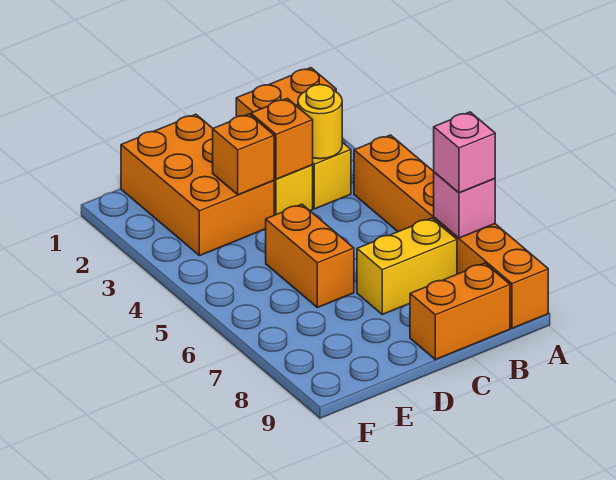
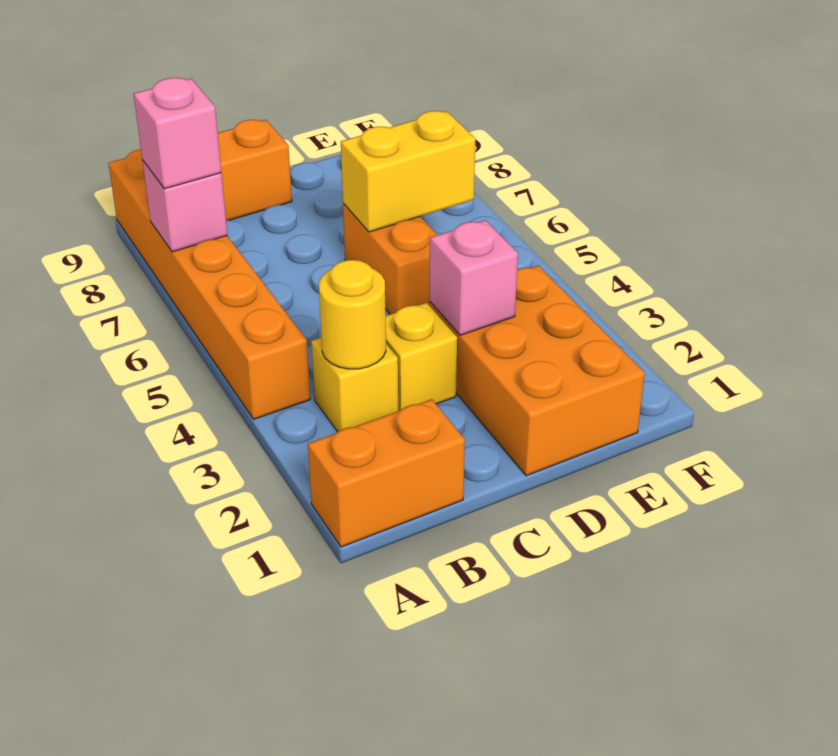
yellow brick B7:C7 level 1 -> yellow brick D6:E6 level 2
orange brick C3 level 2 -> none
orange brick D3 level 2 -> pink brick D3 level 2

